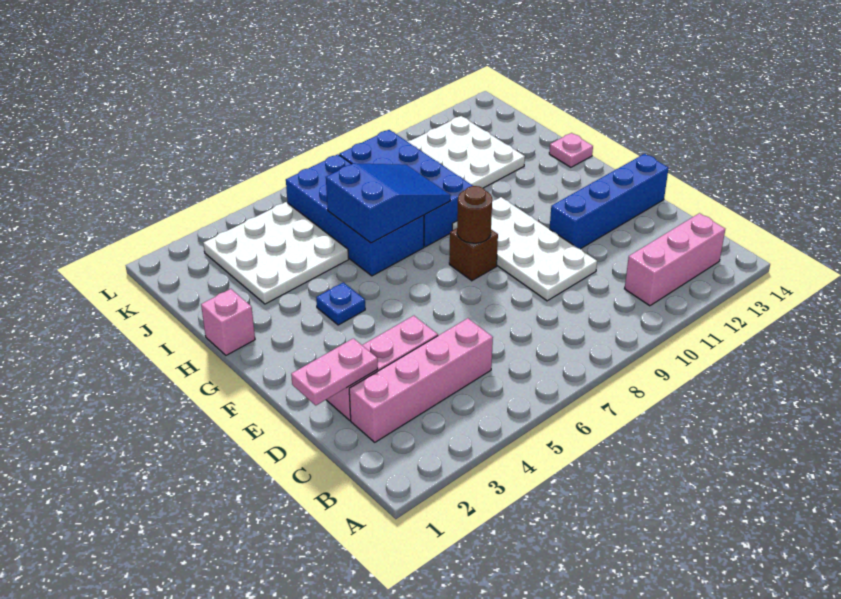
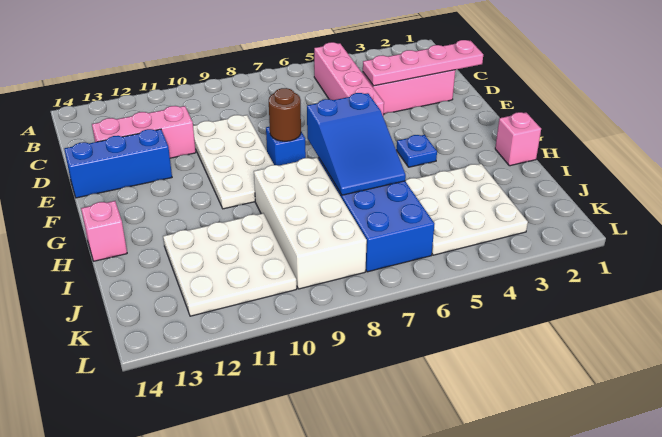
pink brick B11:B13 level 1 -> pink brick D11:D13 level 1
pink brick C2:C5 level 1 -> pink brick B5:E5 level 1
pink plate D1:D2 level 2 -> pink plate D1:D4 level 2
blue brick E11:E14 level 1 -> blue brick E12:E14 level 1
brown brick F8 level 1 -> blue brick F8 level 1
blue slope H6:I8 level 2 top 6 -> blue slope G6:I7 level 2 top G
blue brick H8:K9 level 1 -> white brick H8:K9 level 1
pink plate H14 level 1 -> pink brick H14 level 1

